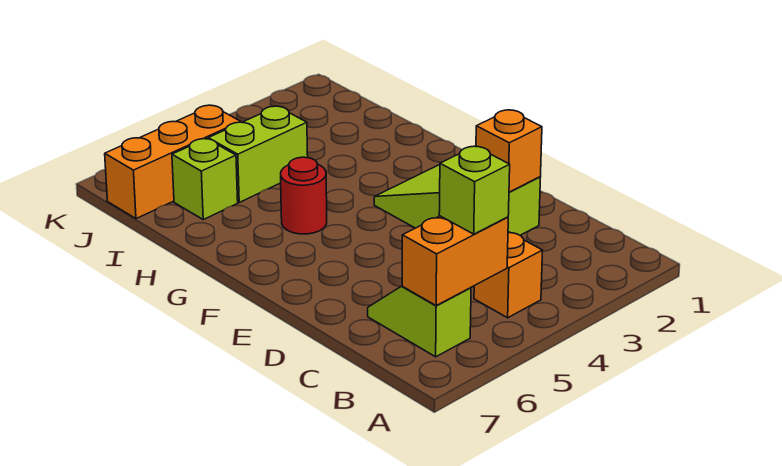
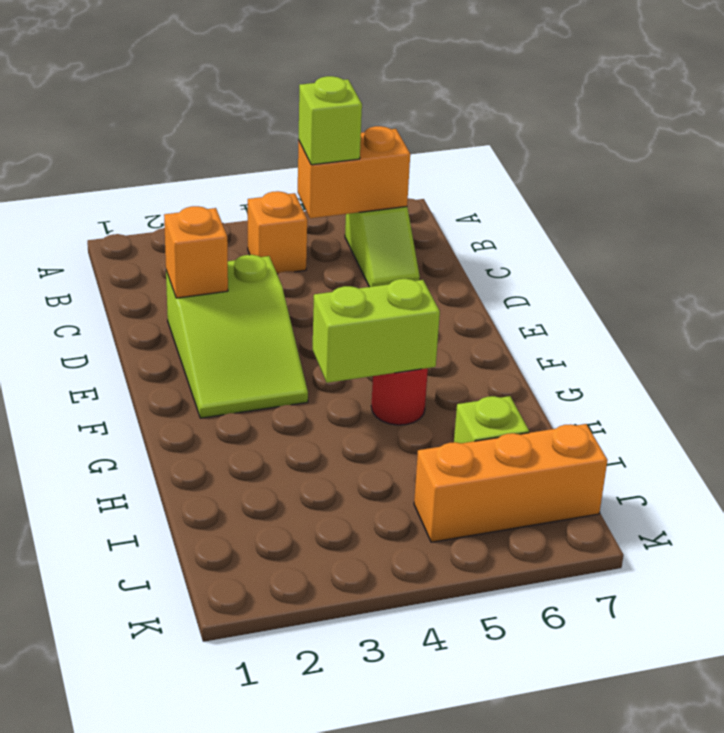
lime brick I4:I5 level 1 -> lime brick G4:G5 level 2

